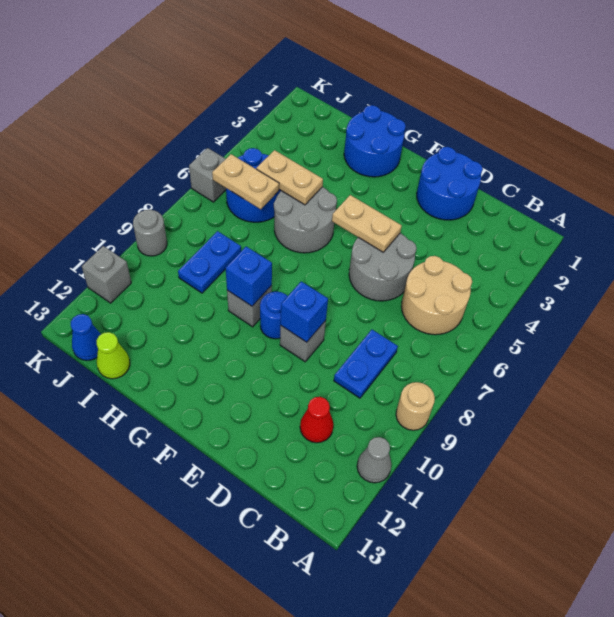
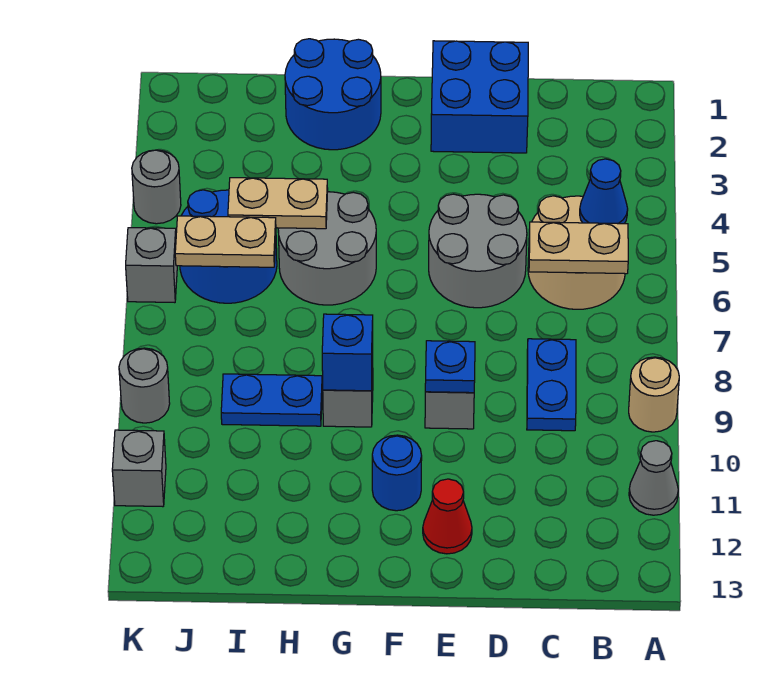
red cone C11 level 1 -> red cone E12 level 1
blue round brick D1:E2 level 1 -> blue brick D1:E2 level 1
tan plate E5:F5 level 2 -> tan plate B6:C6 level 2
blue brick E9 level 2 -> blue plate E9 level 2
blue round brick F9 level 1 -> blue round brick F11 level 1
blue plate I8:I9 level 1 -> blue plate H9:I9 level 1
lime cone I13 level 1 -> none
blue cone J13 level 1 -> blue cone B5 level 2
none -> grey round brick K4 level 1

